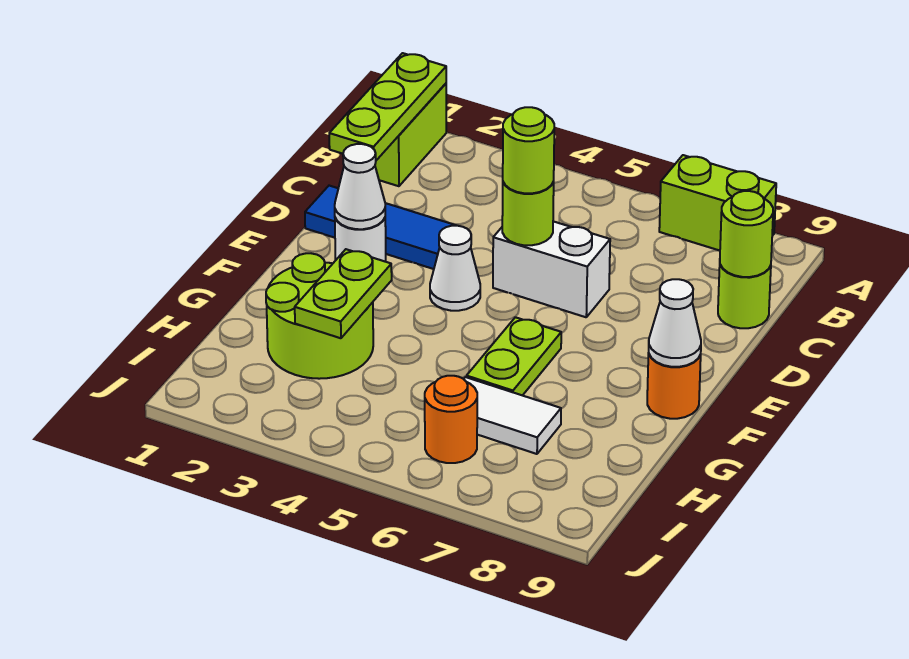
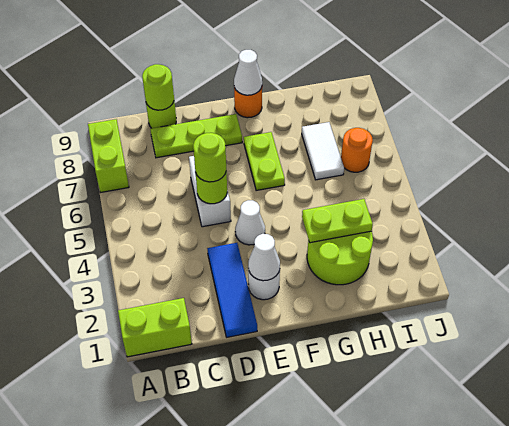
lime plate A1:C1 level 2 -> lime plate C8:E8 level 1
lime plate F6:G6 level 1 -> lime plate F6:F7 level 1

